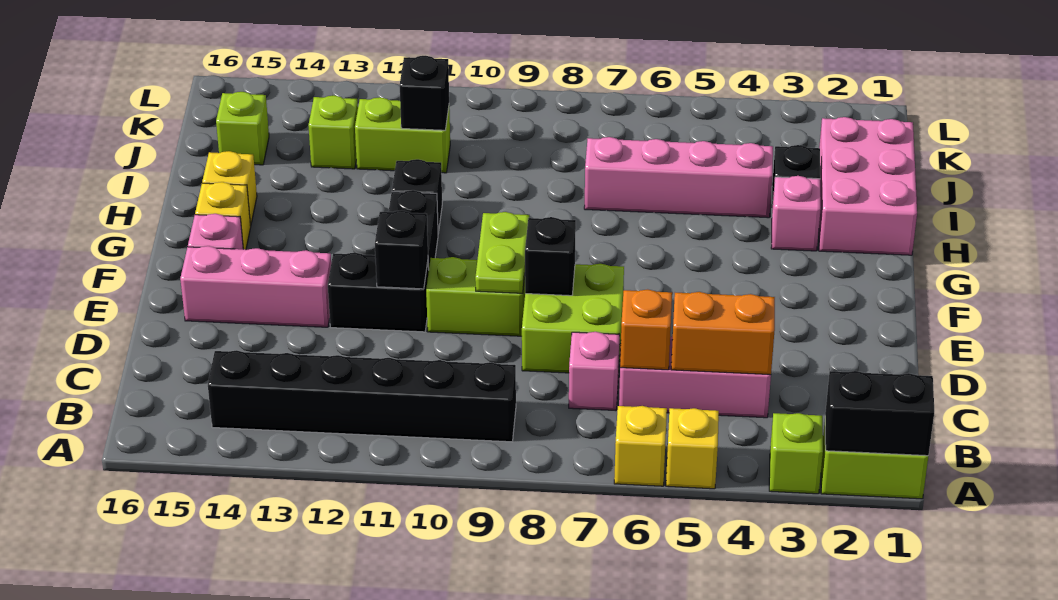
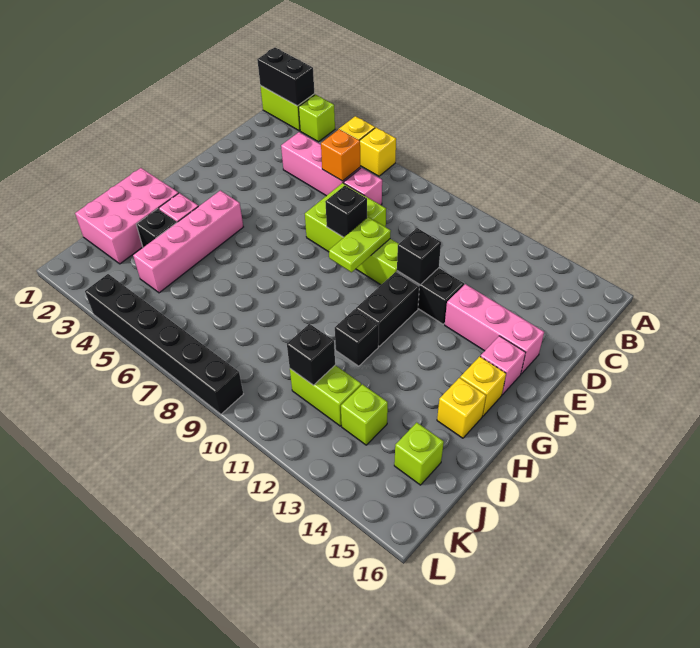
black brick B9:B14 level 1 -> black brick L4:L9 level 1
orange brick C4:C5 level 2 -> none
pink brick I4:I7 level 1 -> pink brick G4:J4 level 1

